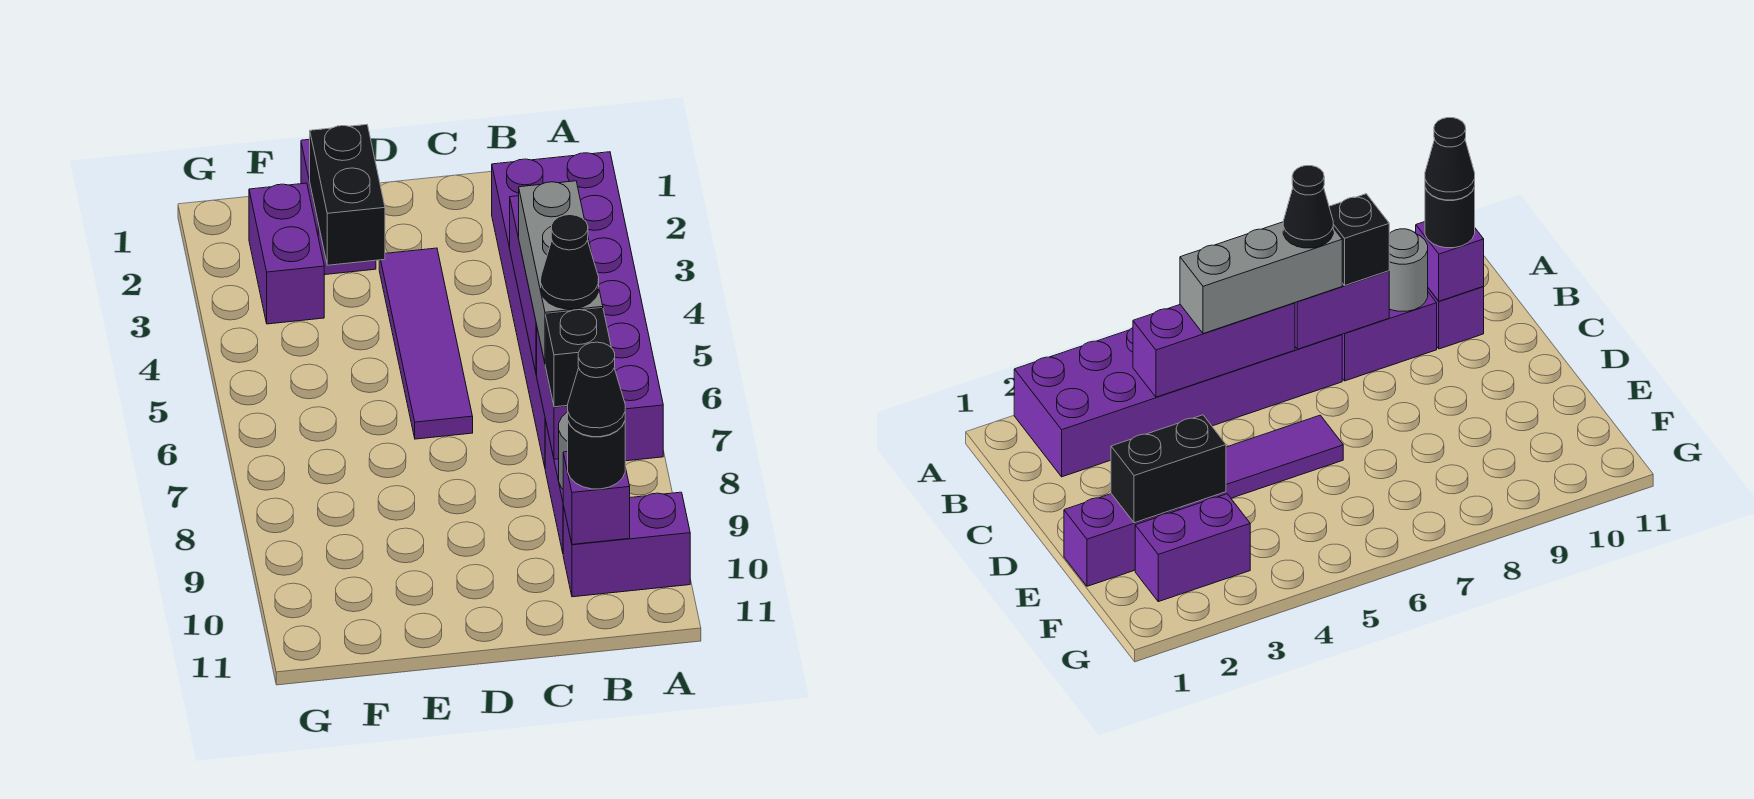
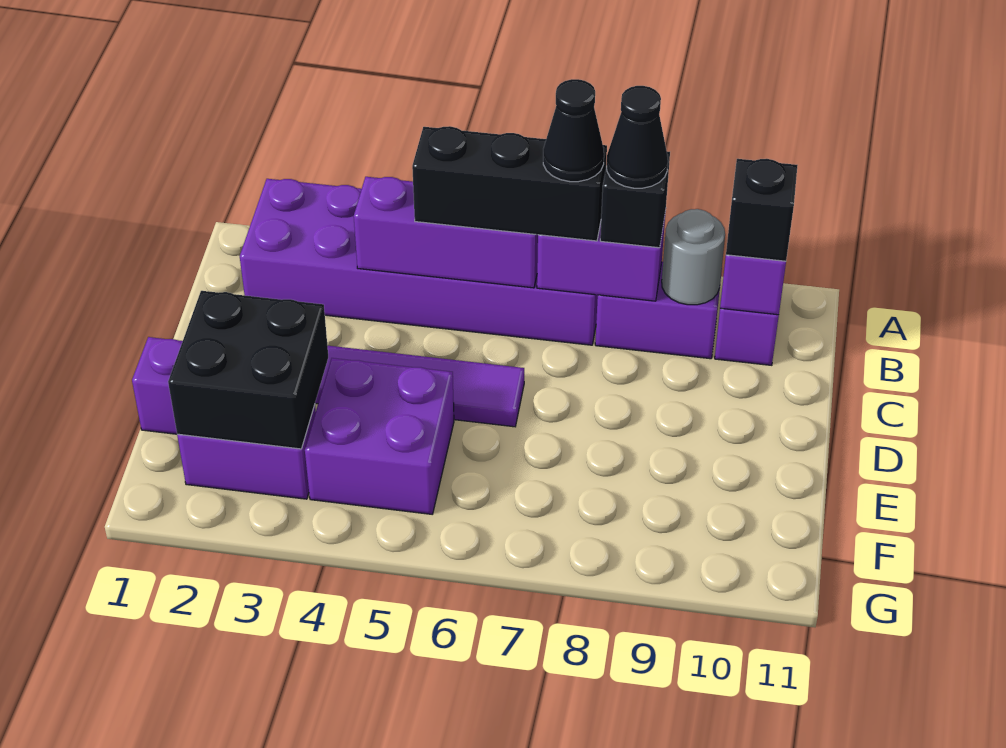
grey brick B5:B7 level 3 -> black brick B5:B7 level 3
black round brick B10 level 3 -> black brick B10 level 3
black cone B10 level 4 -> black cone B8 level 4
black brick E2:E3 level 2 -> black brick E2:F3 level 2
none -> purple brick E4:F5 level 1

